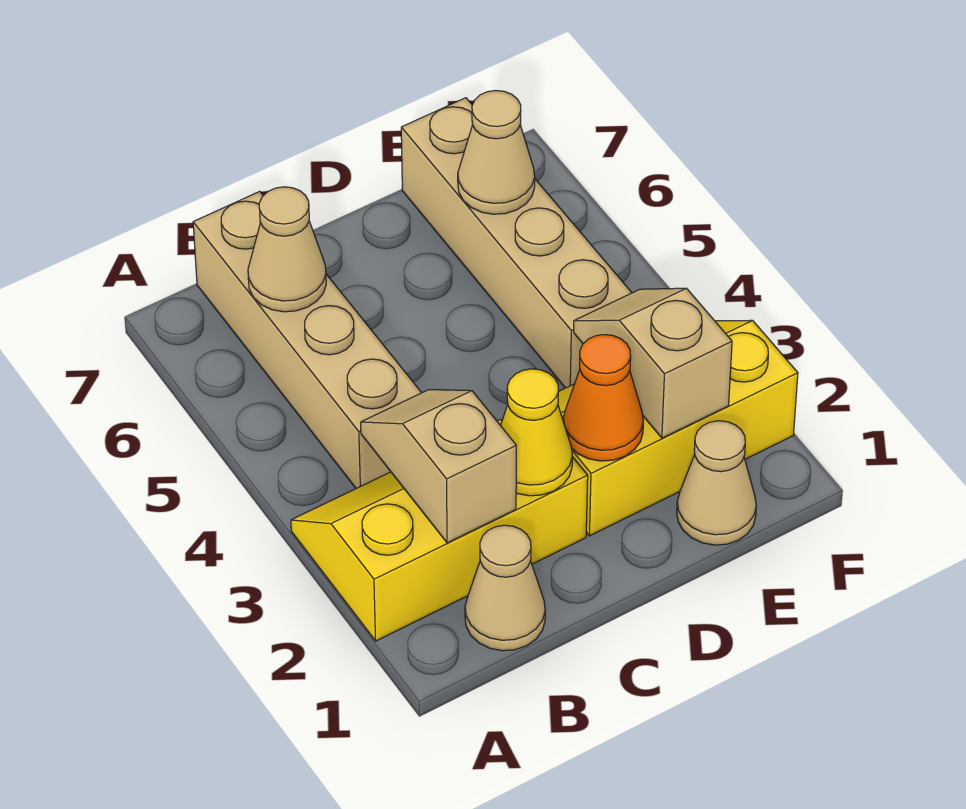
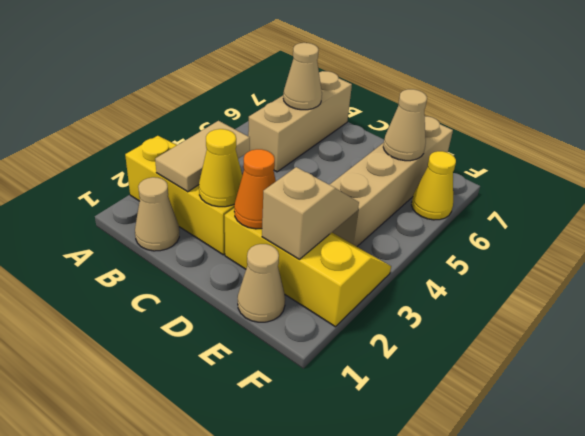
tan slope B2:B3 level 2 top 2 -> tan tile B2:B3 level 2
tan brick B4:B7 level 1 -> tan brick B5:B7 level 1
none -> yellow cone F6 level 1

